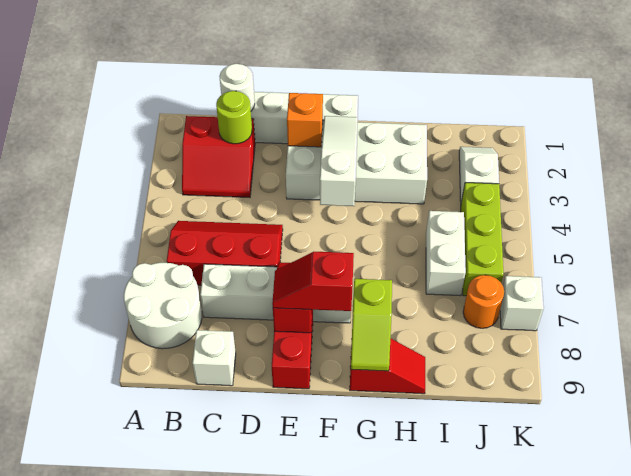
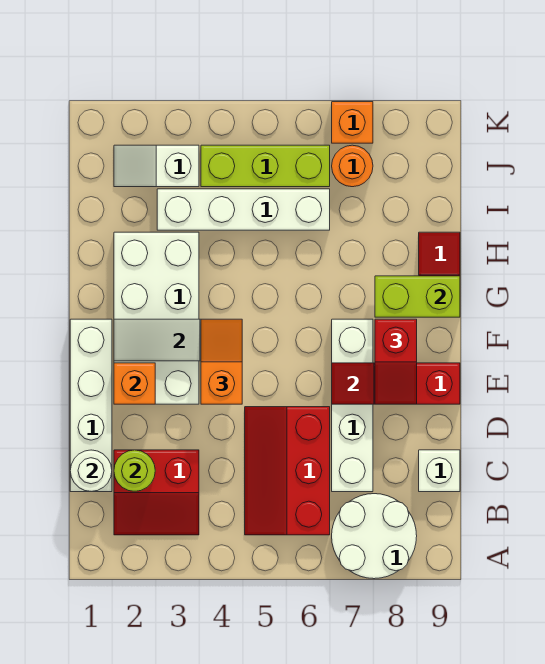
red slope B2:C3 level 1 top 2 -> red slope B2:C3 level 1 top C
none -> orange slope E4:F4 level 3 top E
lime slope G8:G9 level 2 top 8 -> lime brick G8:G9 level 2
white brick I5:I6 level 1 -> white brick I3:I6 level 1
white brick K7 level 1 -> orange brick K7 level 1

